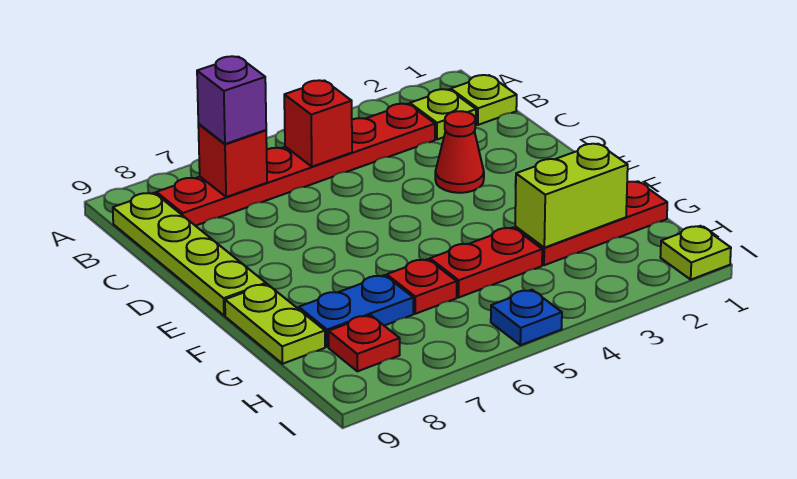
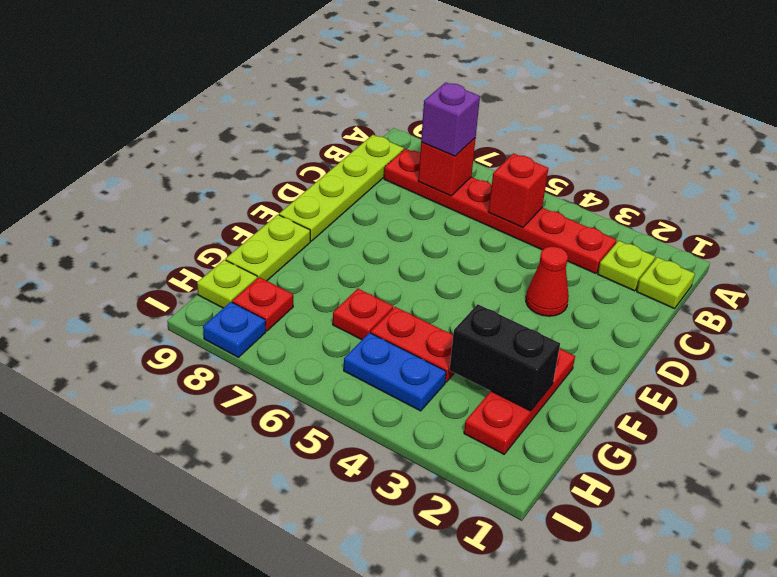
red plate G1:G3 level 1 -> red plate F2:H2 level 1
lime brick G2:G3 level 2 -> black brick G2:G3 level 2
blue plate G7:G8 level 1 -> blue plate H4:H5 level 1
lime plate I1 level 1 -> lime plate H9 level 1
blue plate I5 level 1 -> blue plate I8 level 1

